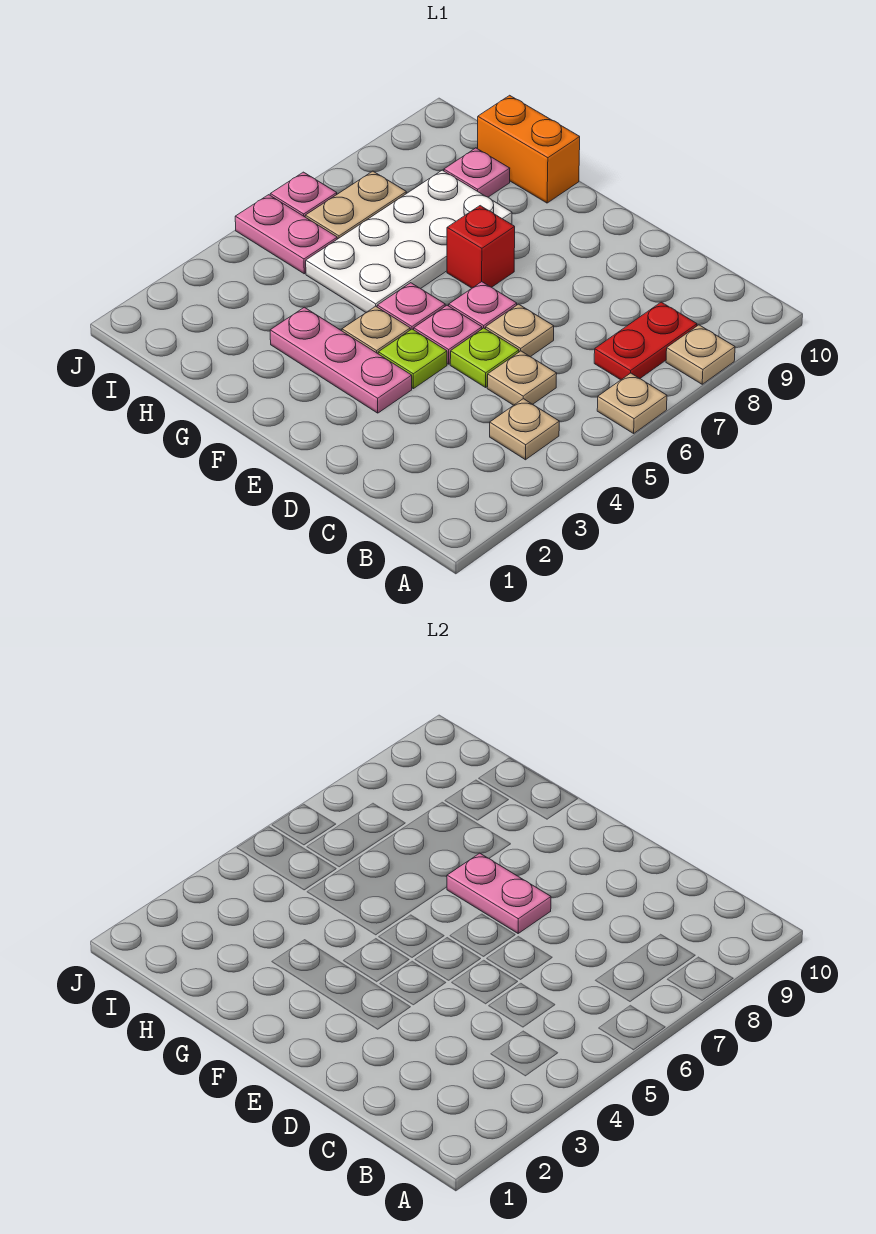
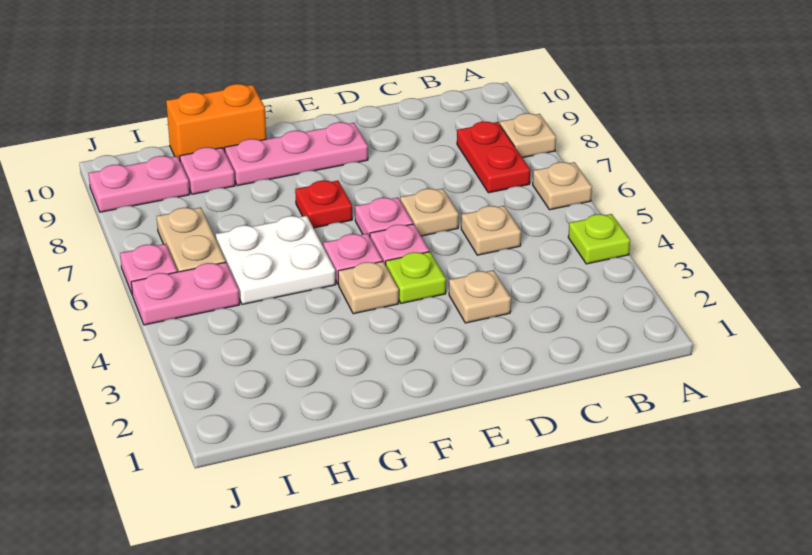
tan plate B4 level 1 -> tan plate D3 level 1
lime plate D5 level 1 -> lime plate A4 level 1
pink plate E3:G3 level 1 -> pink plate E9:G9 level 1
pink plate E7:F7 level 2 -> pink plate I9:J9 level 1
red brick F7 level 1 -> red plate F7 level 1
white plate G5:H8 level 1 -> white plate G5:H6 level 1

